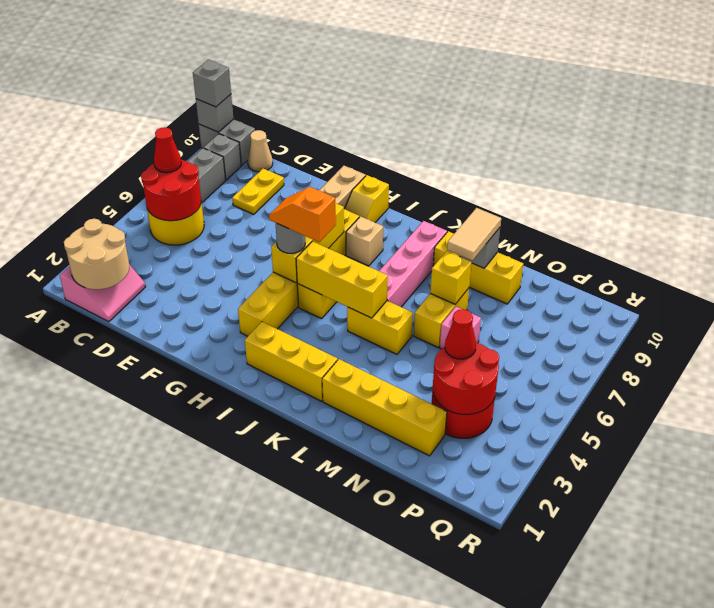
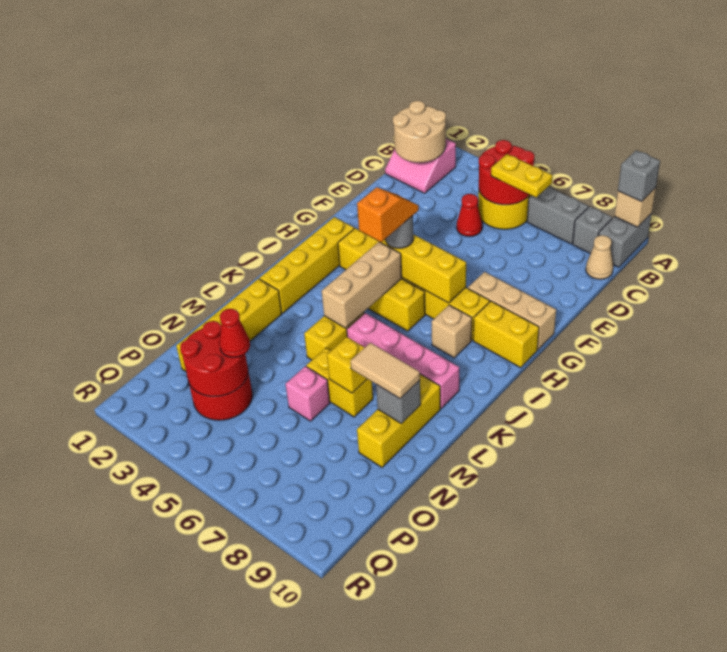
grey brick A10 level 2 -> tan brick A10 level 2
red cone B6 level 3 -> red cone D5 level 1
yellow plate D8:D9 level 1 -> yellow plate C6:C7 level 3
yellow slope H9:H10 level 1 top 10 -> yellow brick H9:H10 level 1
yellow brick I2:K2 level 1 -> yellow brick H2:K2 level 1
yellow brick I5:K5 level 2 -> tan brick I5:K5 level 2

